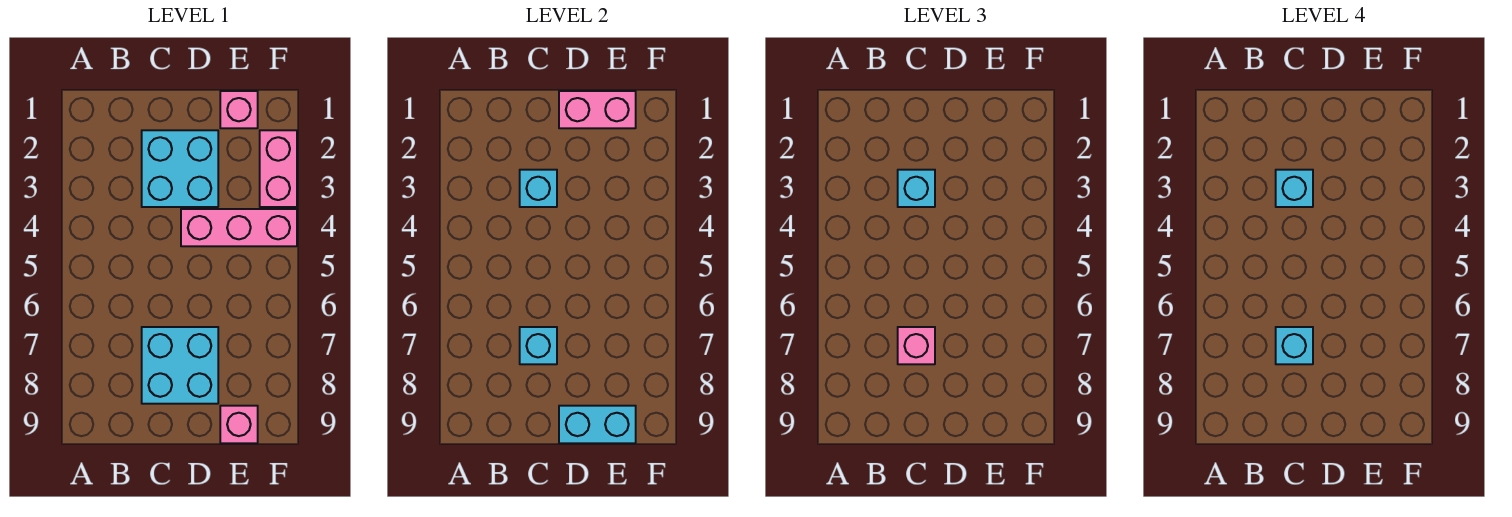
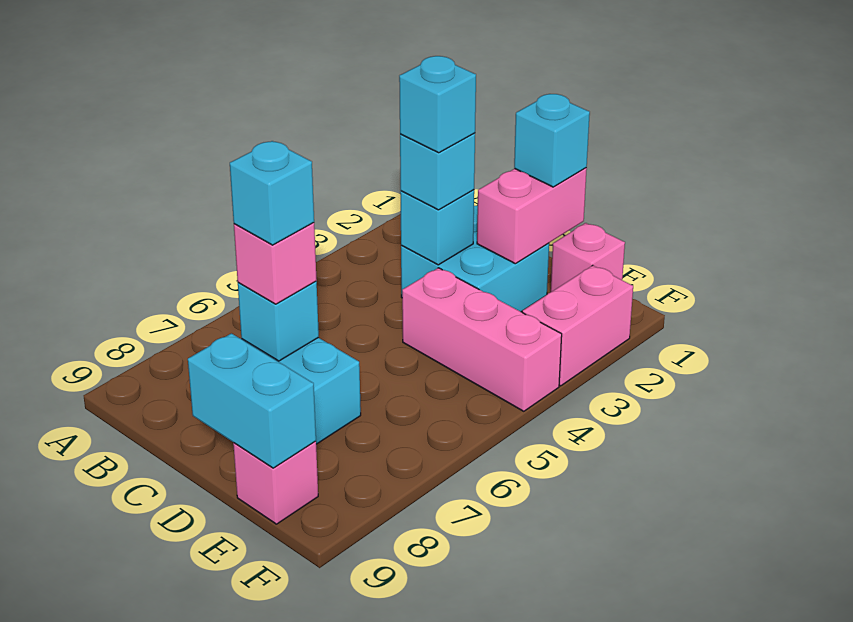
pink brick D1:E1 level 2 -> pink brick D1:D2 level 2
none -> cyan brick D1 level 3

